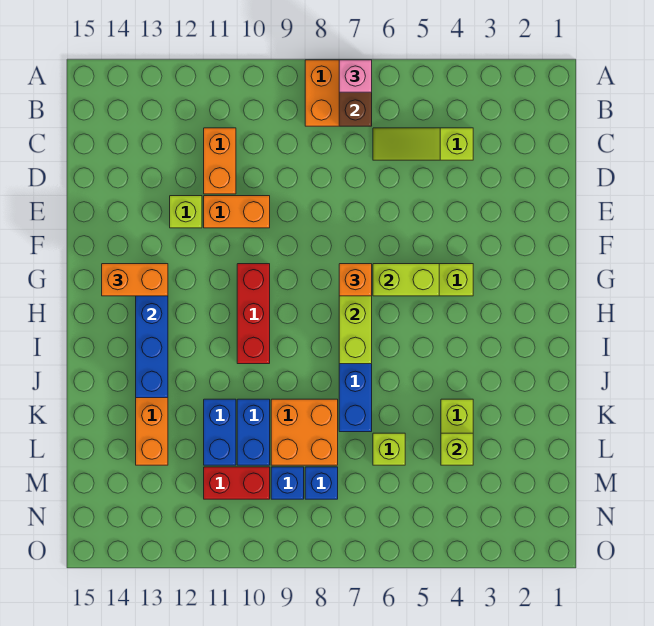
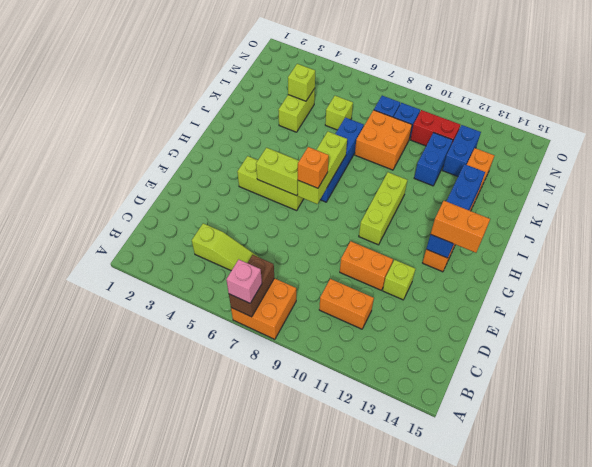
orange brick C11:D11 level 1 -> orange brick C10:C11 level 1
red brick G10:I10 level 1 -> lime brick G10:I10 level 1
blue brick K10:L10 level 1 -> blue brick L12:M12 level 1

